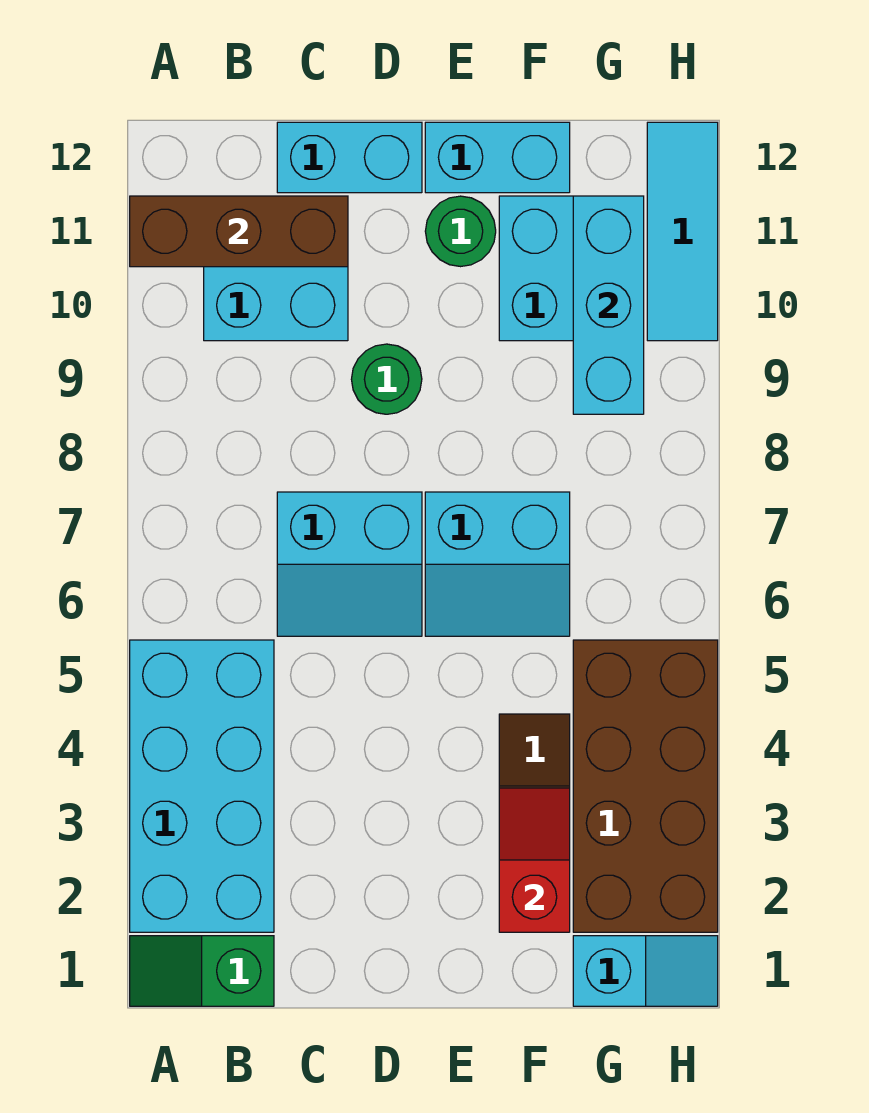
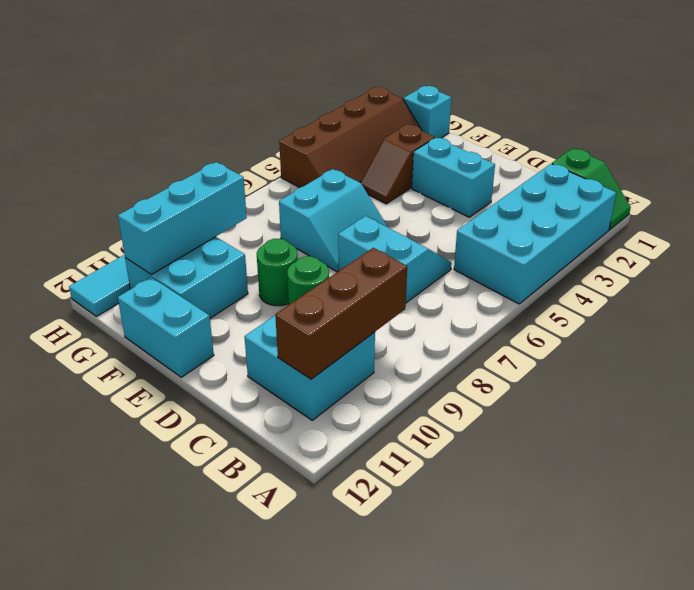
brown brick A11:C11 level 2 -> brown brick B9:B11 level 2
cyan brick C12:D12 level 1 -> cyan brick D3:E3 level 1
cyan slope E6:F7 level 1 top 7 -> cyan slope E6:F7 level 1 top F
green round brick E11 level 1 -> green round brick E9 level 1
red slope F2:F3 level 2 top 2 -> none
brown brick G2:H5 level 1 -> brown slope G2:H5 level 1 top H

